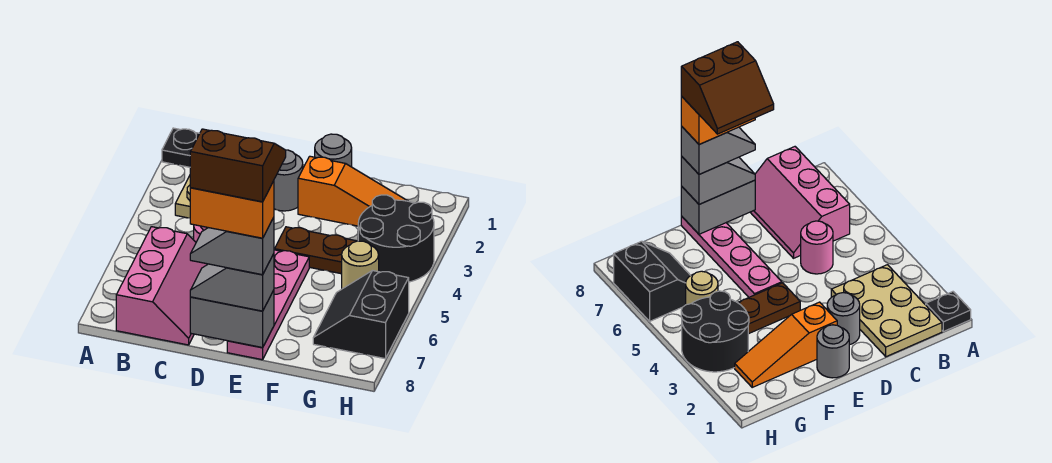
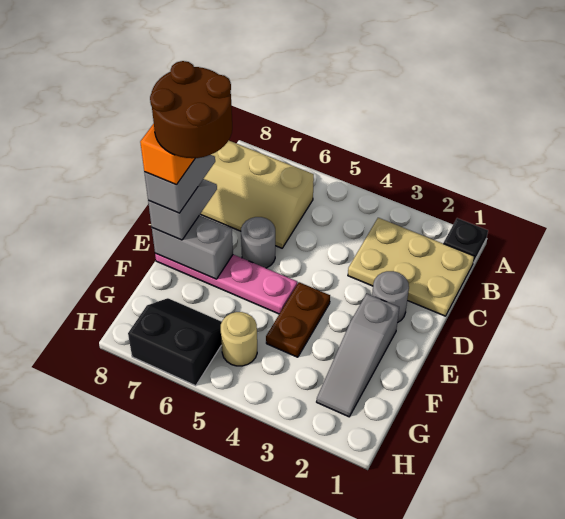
pink slope B6:C8 level 1 top B -> tan slope B6:C8 level 1 top B
pink round brick C5 level 1 -> none
brown slope D7:E8 level 6 top 8 -> brown round brick D7:E8 level 6
grey brick D8:E8 level 2 -> grey brick E7:E8 level 2
grey round brick E1 level 1 -> grey round brick D6 level 1
orange slope E2:G2 level 1 top E -> grey slope E2:G2 level 1 top E
black round brick G3:H4 level 1 -> none

